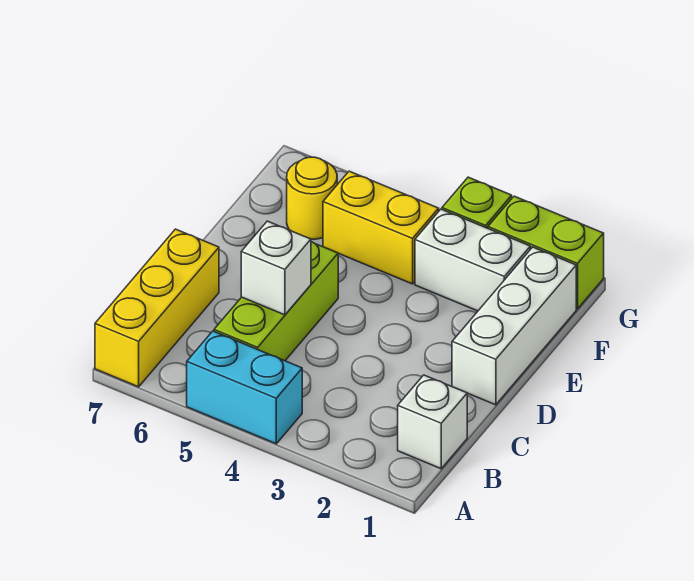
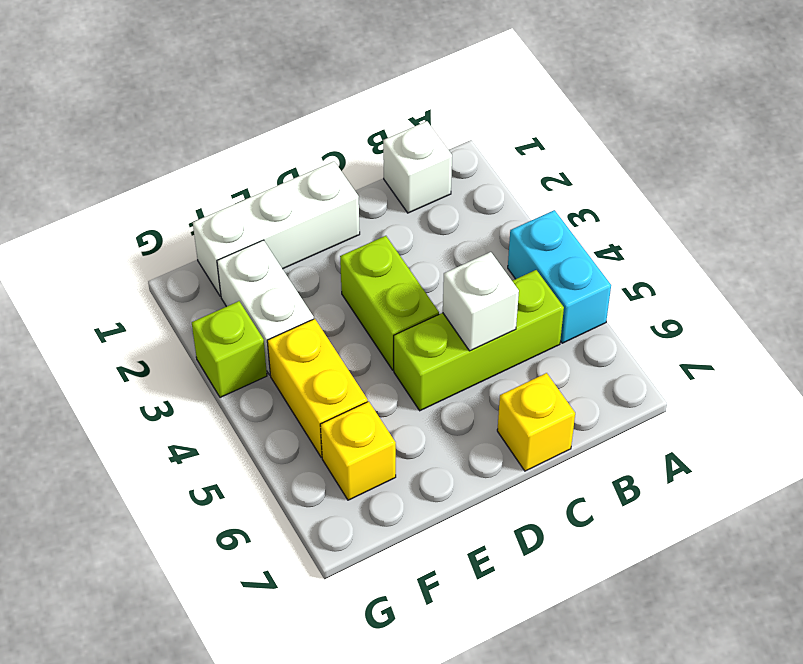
yellow brick A7:C7 level 1 -> yellow brick C7 level 1
yellow round brick F6 level 1 -> yellow brick F6 level 1
lime brick G1:G2 level 1 -> lime brick D3:D4 level 1

